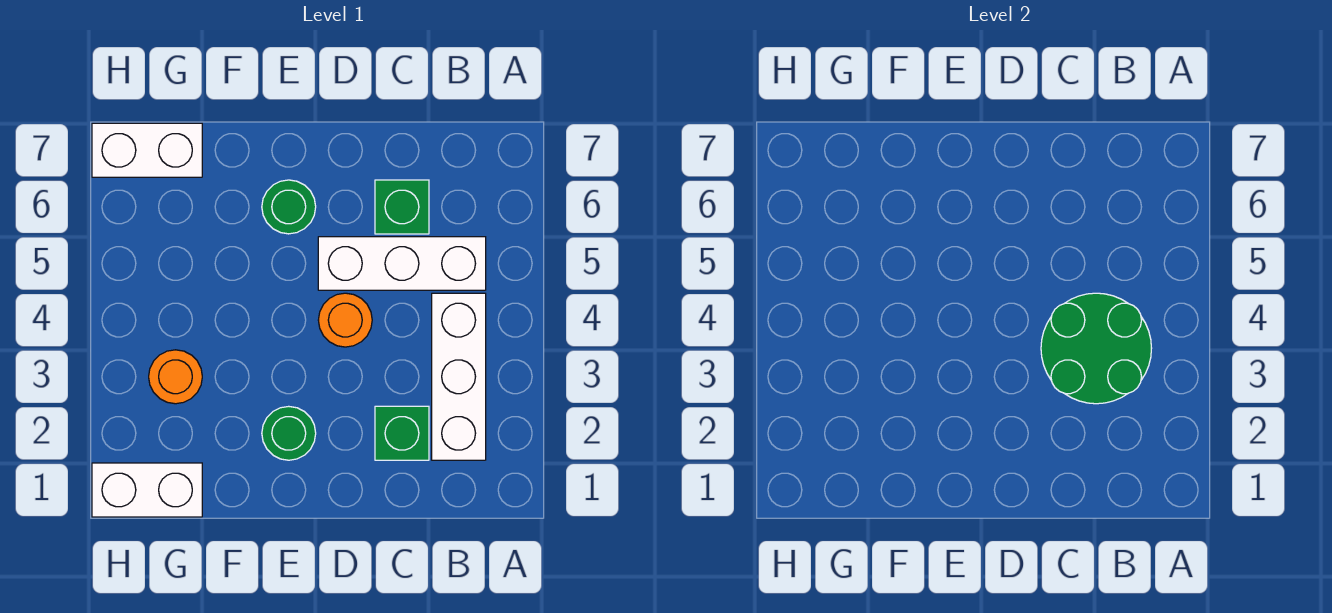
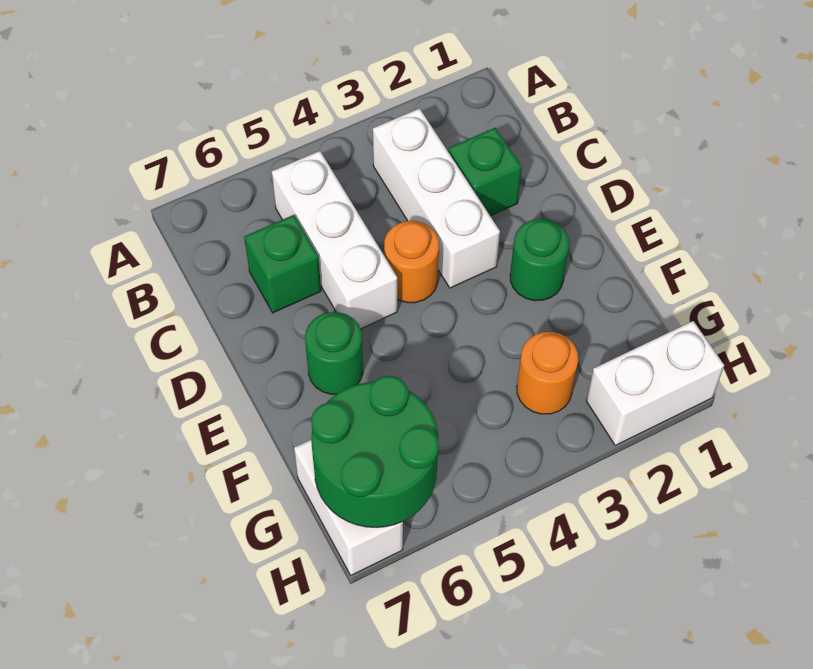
white brick B2:B4 level 1 -> white brick B3:D3 level 1
green round brick B3:C4 level 2 -> green round brick G6:H7 level 2
white brick G1:H1 level 1 -> white brick H1:H2 level 1

